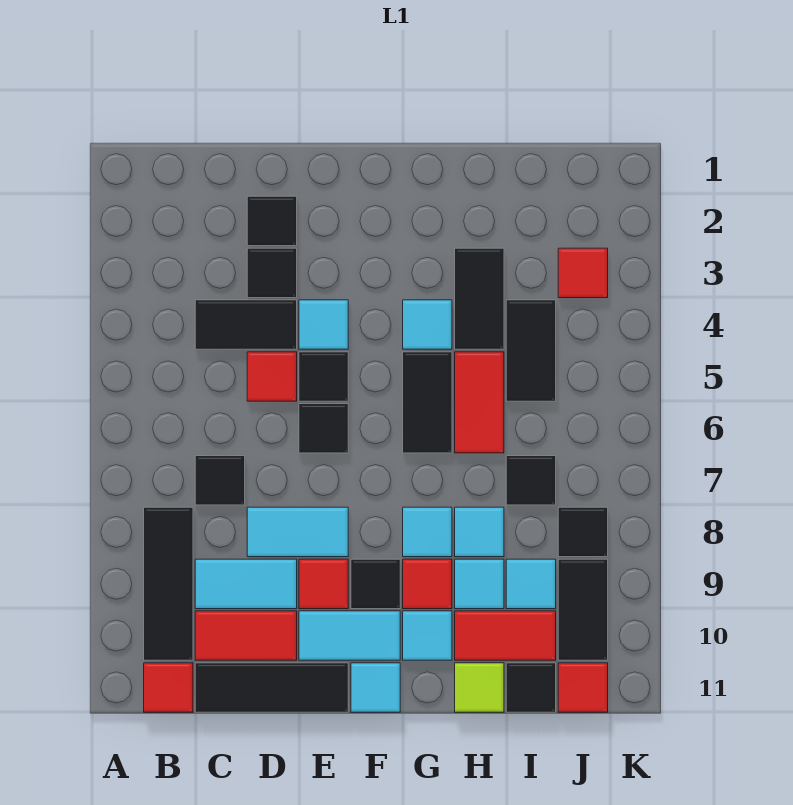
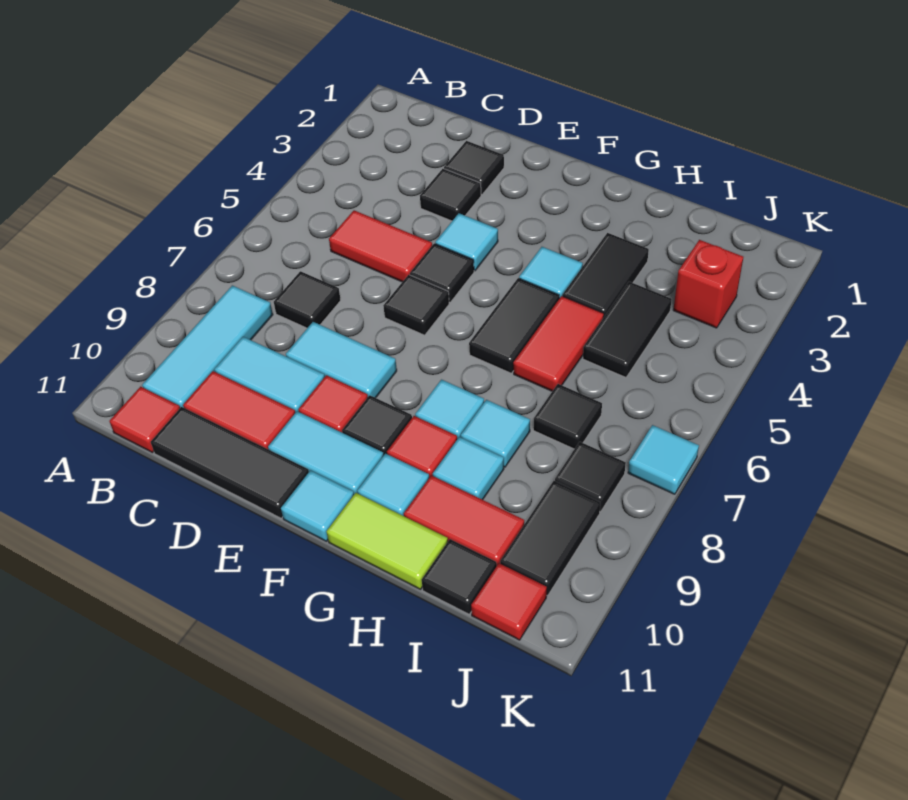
black tile B8:B10 level 1 -> cyan tile B8:B10 level 1
black tile C4:D4 level 1 -> none
red tile D5 level 1 -> red tile C5:D5 level 1
lime tile H11 level 1 -> lime tile G11:H11 level 1
cyan tile I9 level 1 -> cyan tile K7 level 1
red tile J3 level 1 -> red brick J3 level 1

